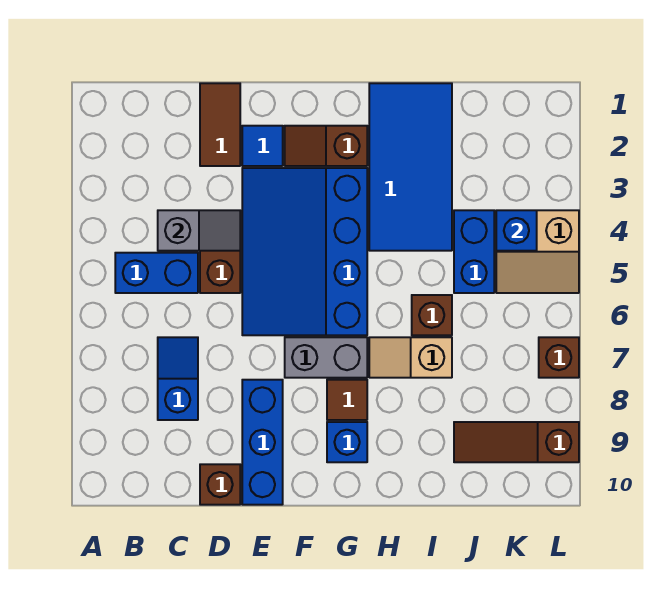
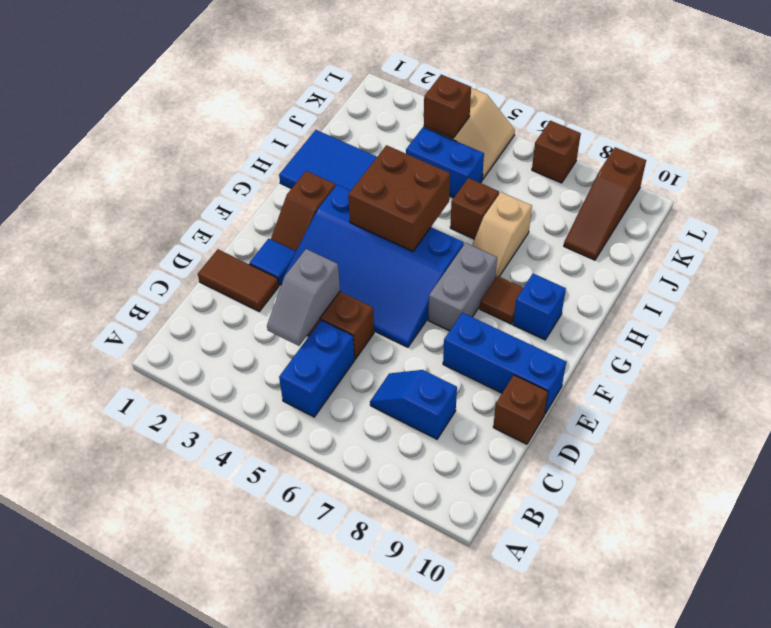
grey slope C4:D4 level 2 top C -> grey slope C4:D4 level 2 top D
none -> brown brick G4:H5 level 2
blue brick K4 level 2 -> brown brick K4 level 2

